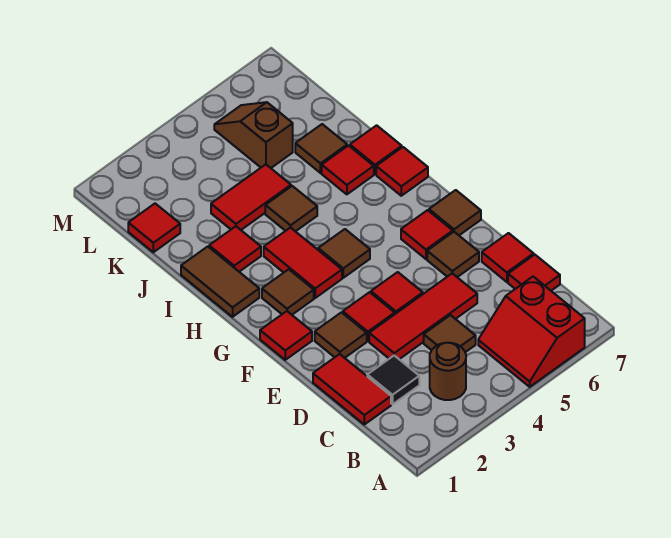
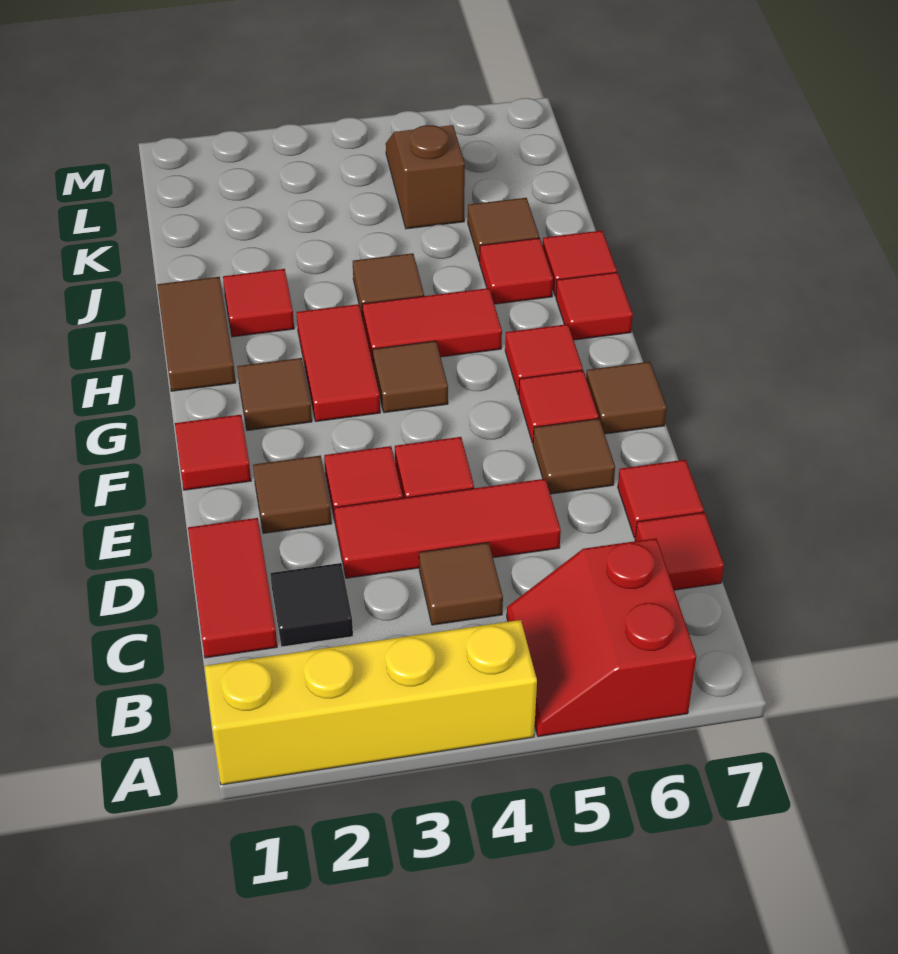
none -> yellow brick A1:A4 level 1
brown round brick B3 level 1 -> none
red tile J3:J4 level 1 -> red tile H4:H5 level 1
red tile K1 level 1 -> red tile G6 level 1

